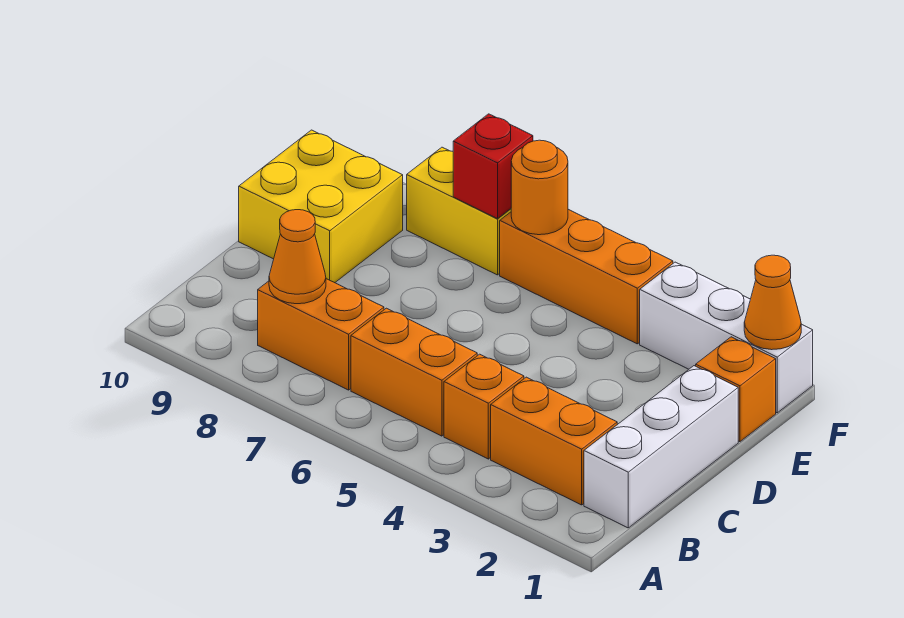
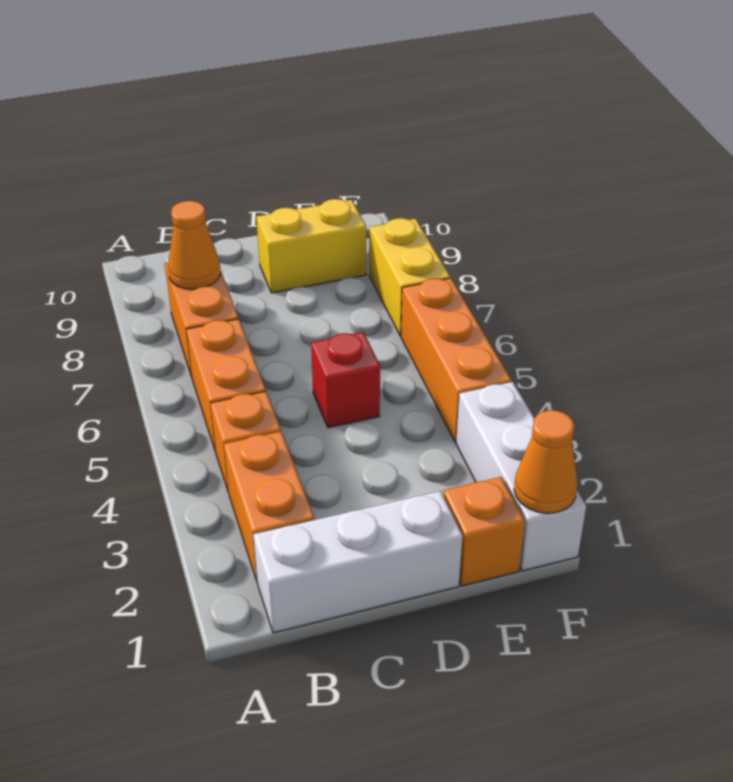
yellow brick D9:E10 level 1 -> yellow brick D9:E9 level 1
orange round brick F6 level 2 -> none
red brick F7 level 2 -> red brick D5 level 1

